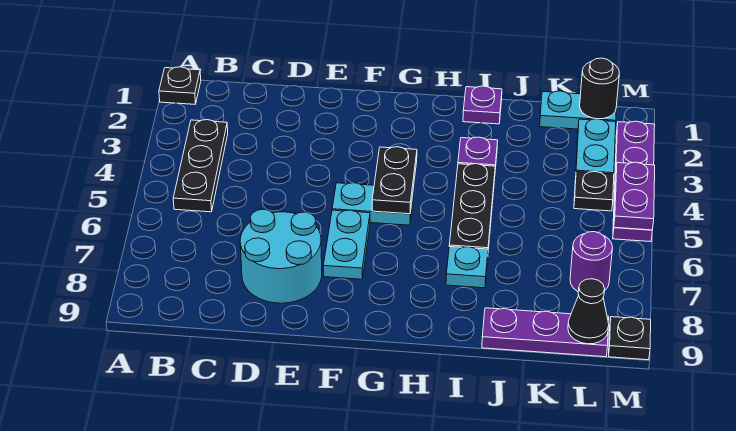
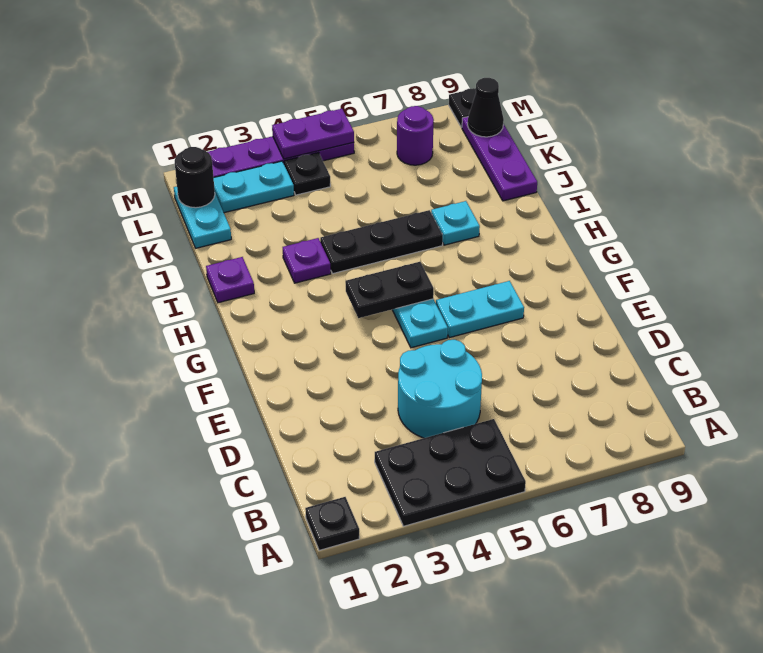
black plate B3:B5 level 1 -> black plate A3:B5 level 1
cyan round brick D7:E8 level 1 -> cyan round brick C4:D5 level 1

